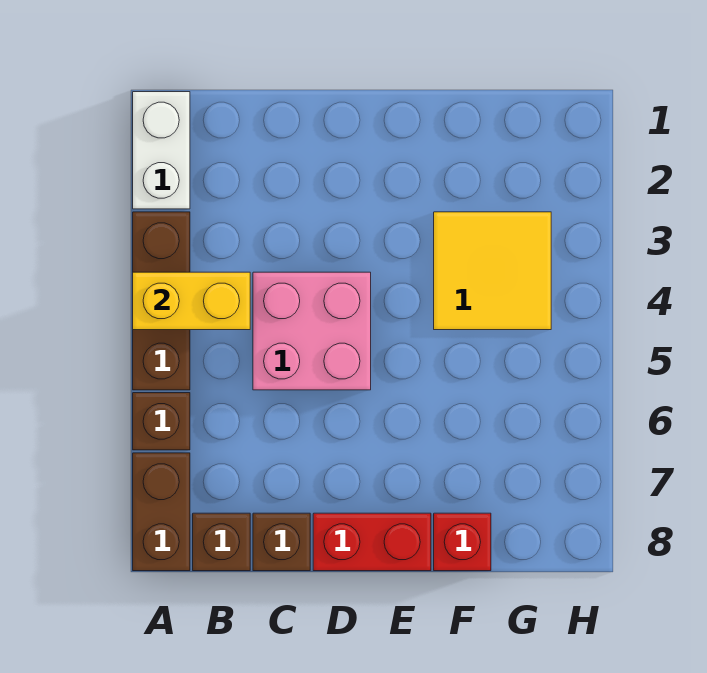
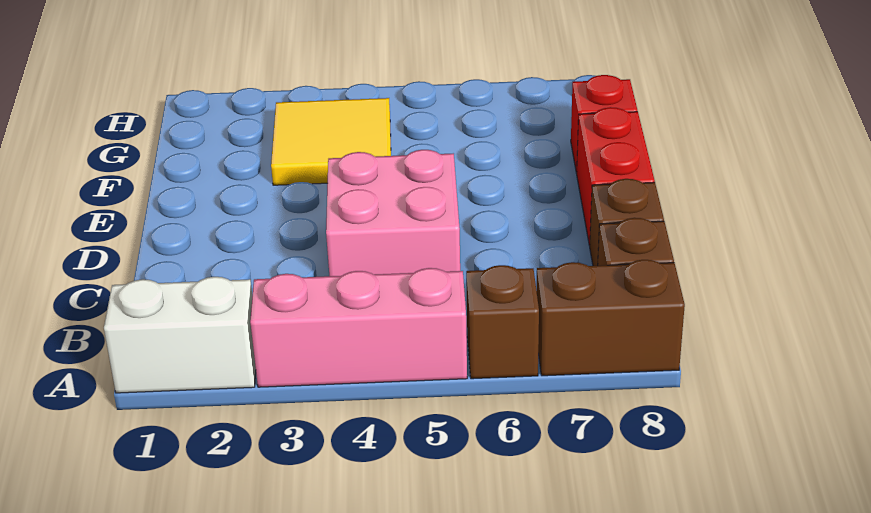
brown brick A3:A5 level 1 -> pink brick A3:A5 level 1
yellow brick A4:B4 level 2 -> none

